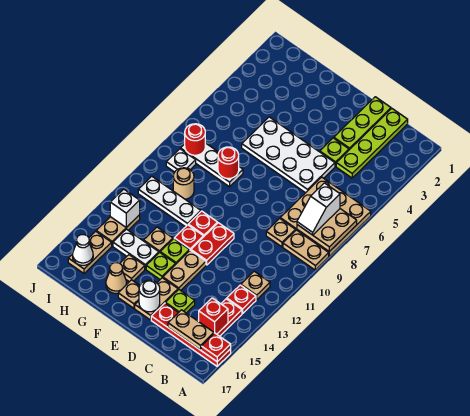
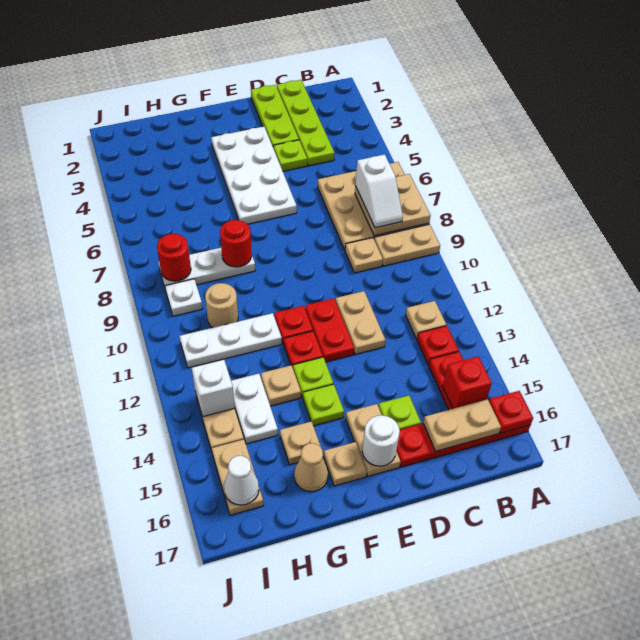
white plate D5:G6 level 1 -> white plate E3:F6 level 1
tan plate E13:E14 level 1 -> tan plate D11:D12 level 1
white plate G14:H14 level 1 -> white plate H13:H14 level 1

